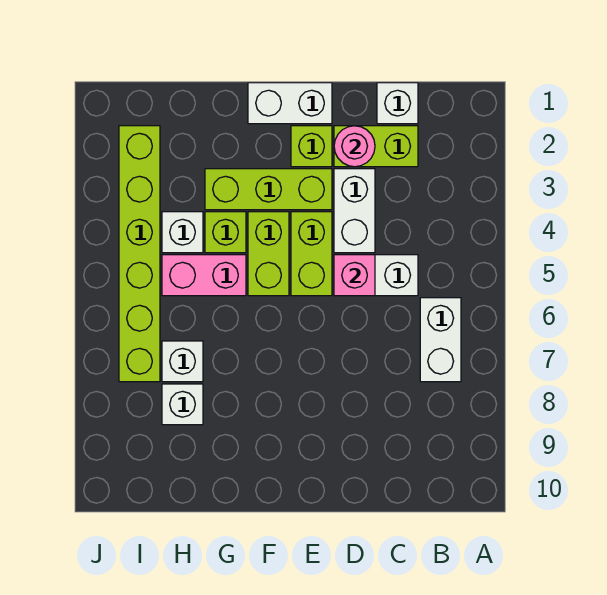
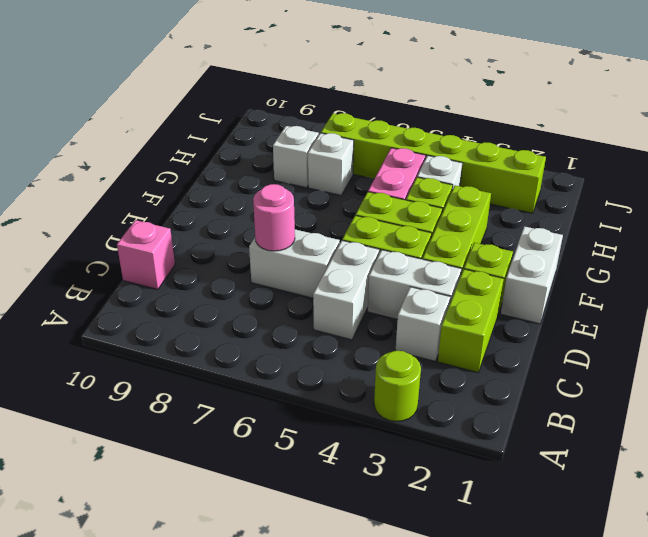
none -> lime round brick A3 level 1
white brick B6:B7 level 1 -> white brick D6:D7 level 1
white brick C1 level 1 -> white brick C3 level 1
pink round brick D2 level 2 -> pink round brick D7 level 2
pink brick D5 level 2 -> pink brick C10 level 1

